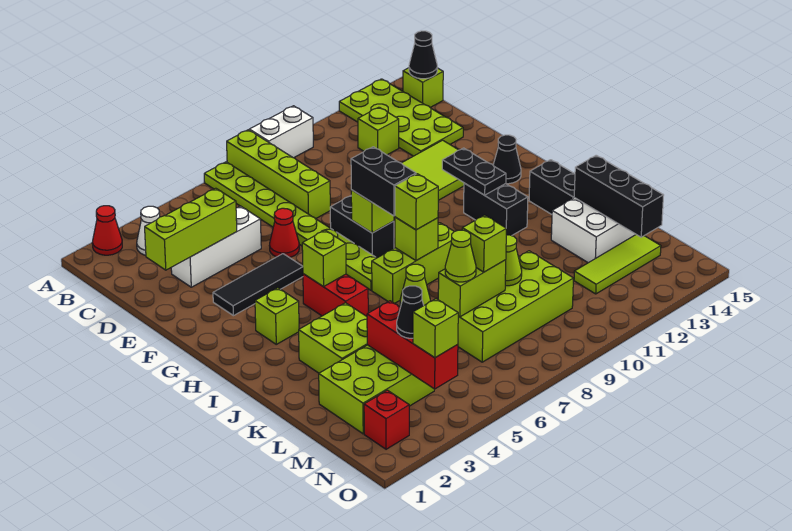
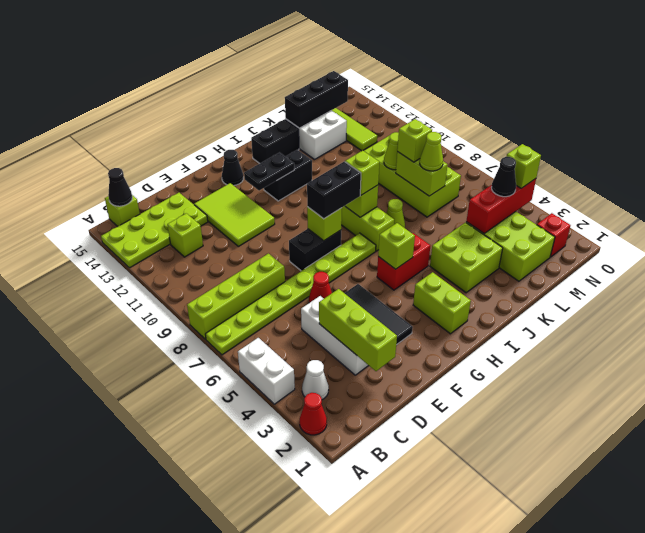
white brick A9:A10 level 1 -> white brick A4:A5 level 1
lime brick H3 level 1 -> lime brick H2:H3 level 1

